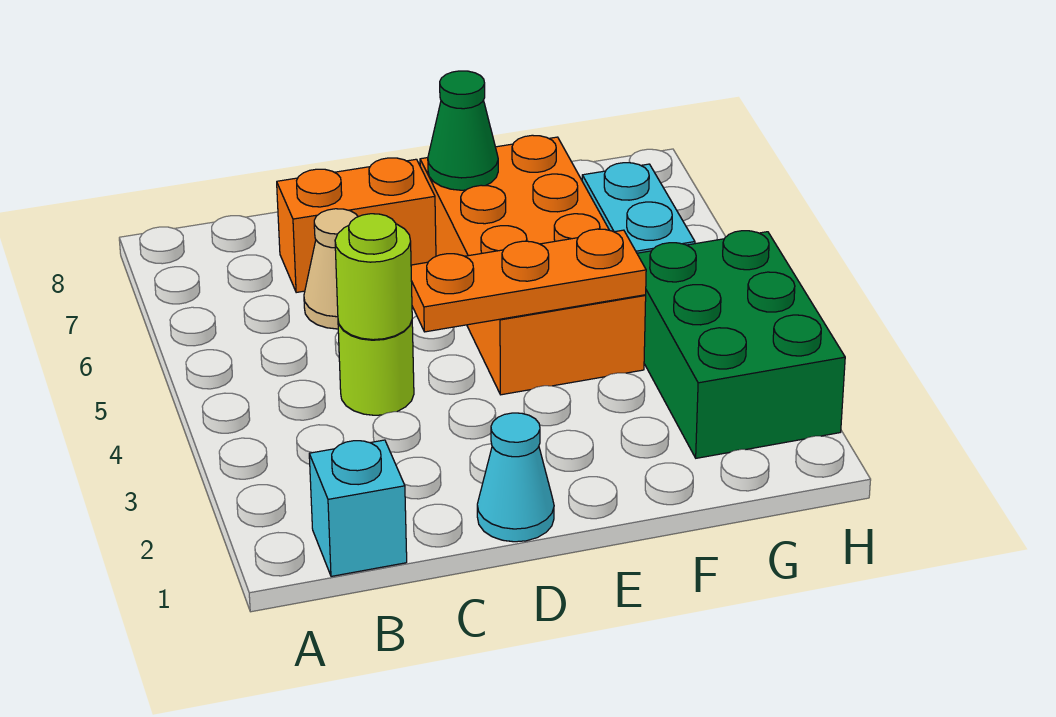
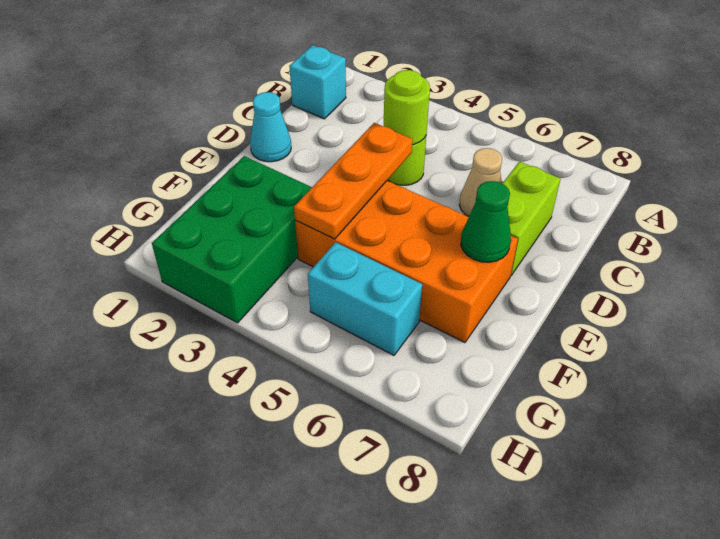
orange brick C7:D7 level 1 -> lime brick C7:D7 level 1
green brick G2:H4 level 1 -> green brick F2:H3 level 1

